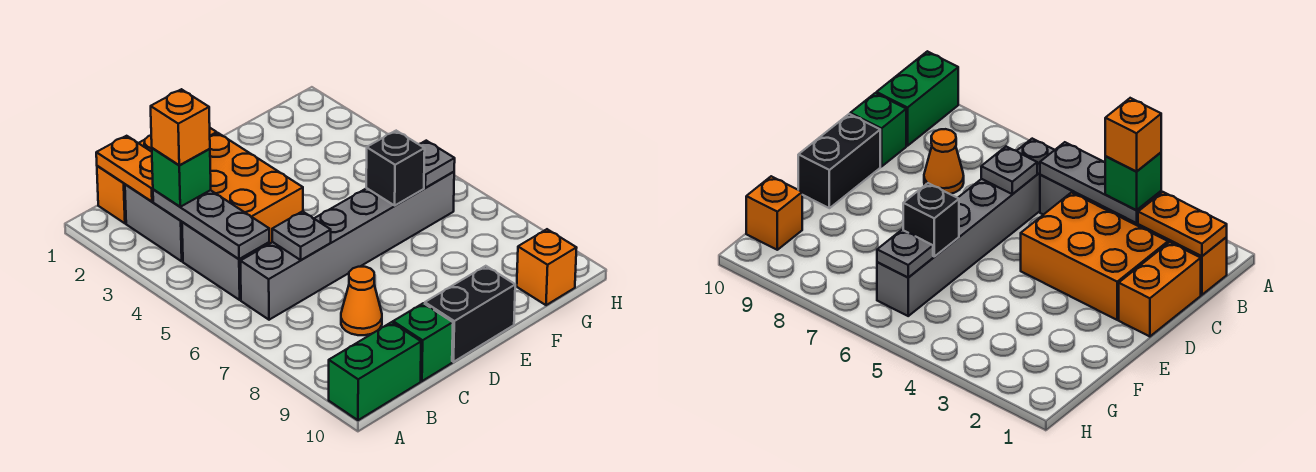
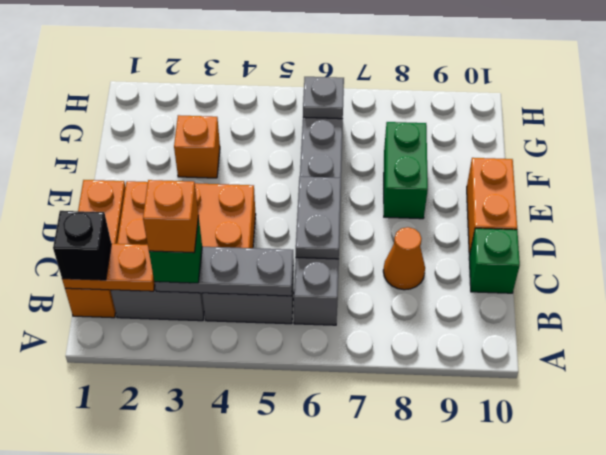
green brick A10:B10 level 1 -> green brick E8:F8 level 1
grey plate C6 level 2 -> grey plate C6:D6 level 2
black brick D10:E10 level 1 -> orange brick D10:E10 level 1
black brick F6 level 2 -> black brick B1 level 3
orange brick G10 level 1 -> orange brick F3 level 1

